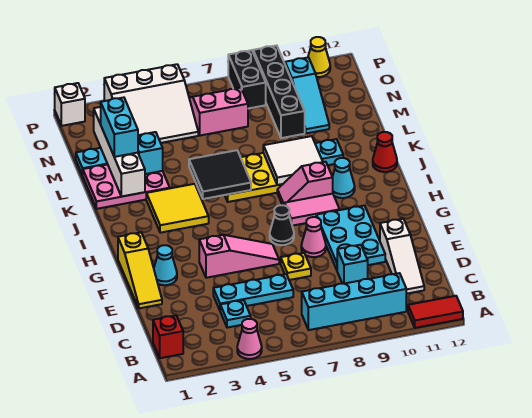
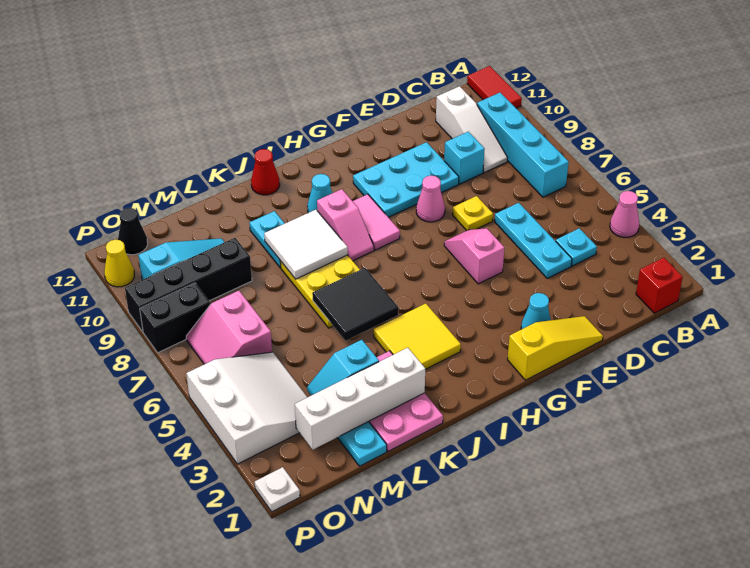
white slope C11:E11 level 1 top E -> white slope C9:C11 level 1 top 11
pink slope F4:F6 level 1 top 4 -> pink slope F5:F6 level 1 top 5
black cone G7 level 1 -> black cone O12 level 1
cyan brick L2:M2 level 3 -> none
white brick P1 level 1 -> white plate P1 level 1

